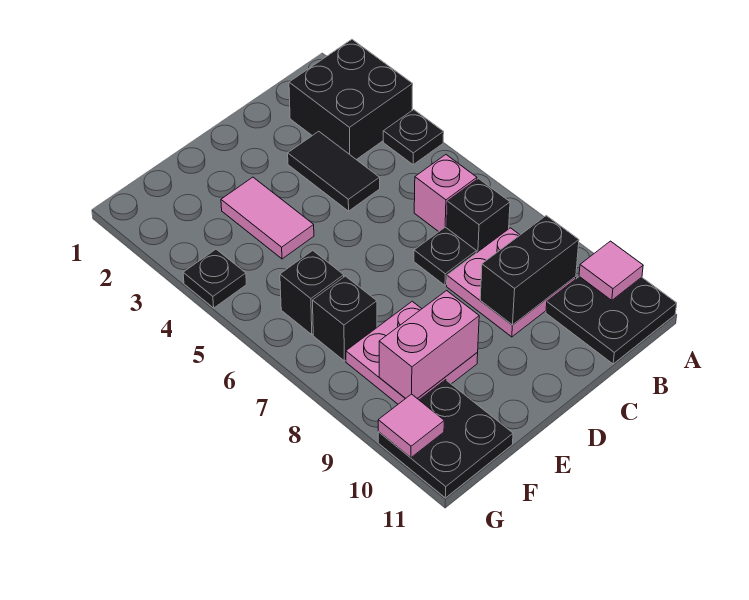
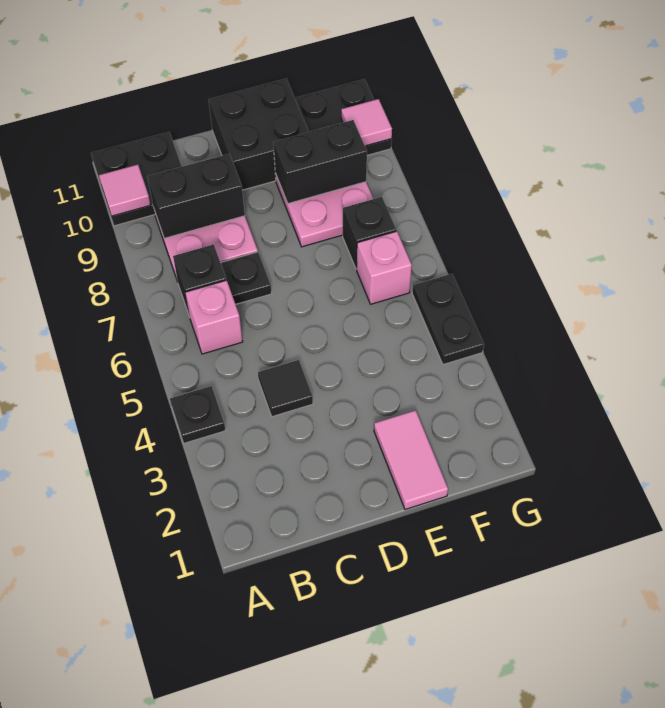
black brick A2:B3 level 1 -> black brick D10:E11 level 1
black tile C3:C4 level 1 -> black tile C4 level 1
pink tile E3:E4 level 1 -> pink tile E1:E2 level 1
pink brick E9:F9 level 2 -> black brick E9:F9 level 2
black brick F6 level 1 -> pink brick F6 level 1
black plate G4 level 1 -> black plate G4:G5 level 1

